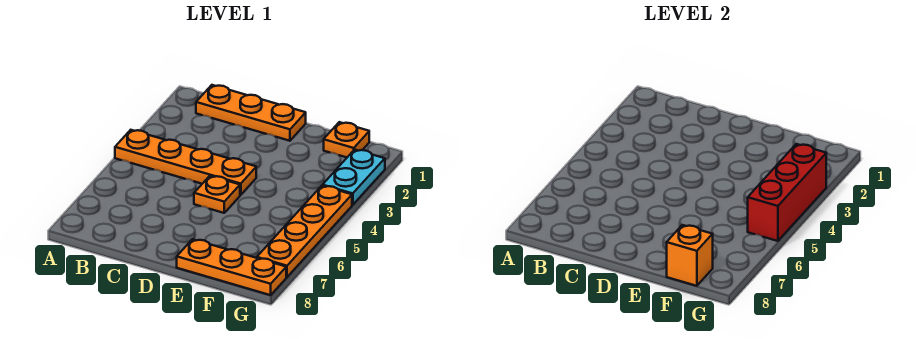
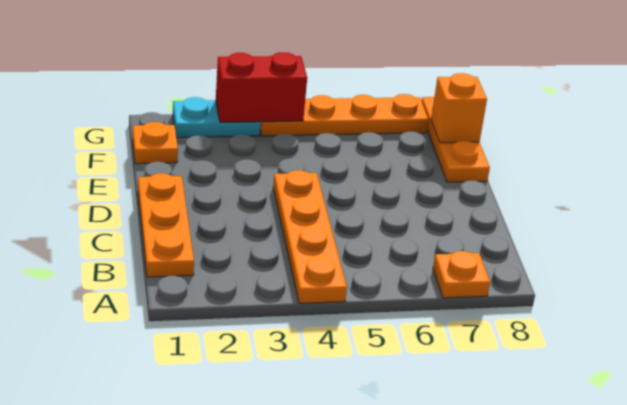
orange plate D5 level 1 -> orange plate A7 level 1
red brick G3:G5 level 2 -> red brick G3:G4 level 2

